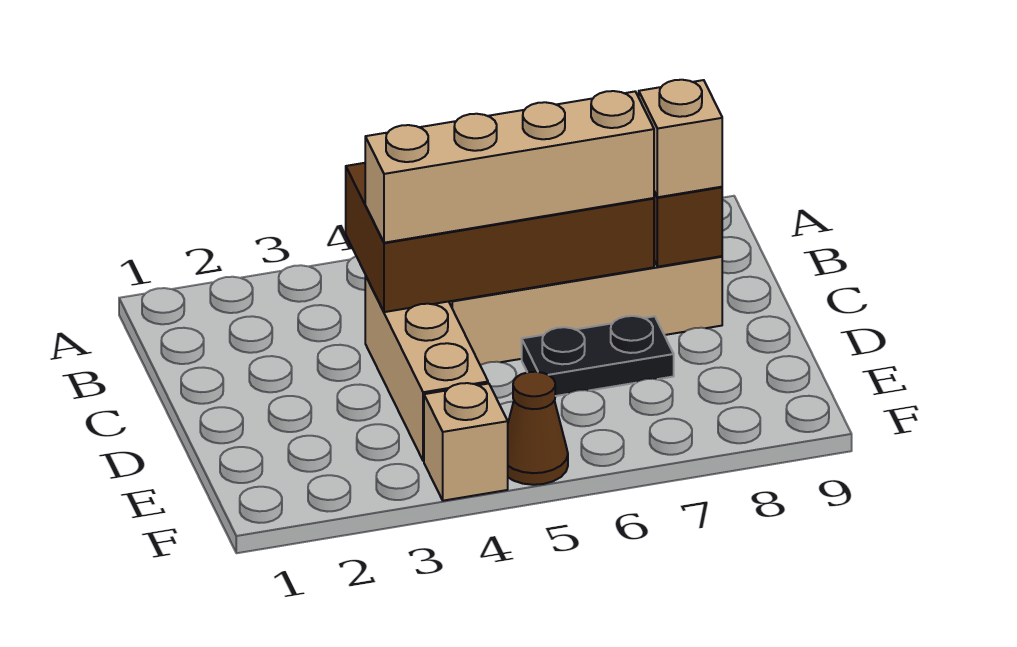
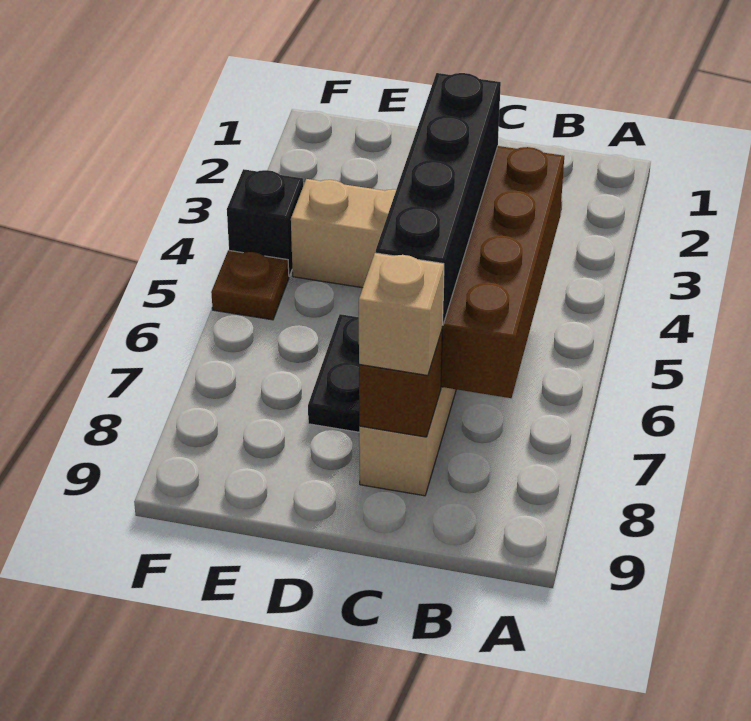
tan brick C4:C7 level 3 -> black brick C4:C7 level 3
tan brick F4 level 1 -> black brick F4 level 1
brown cone F5 level 1 -> brown plate F5 level 1

